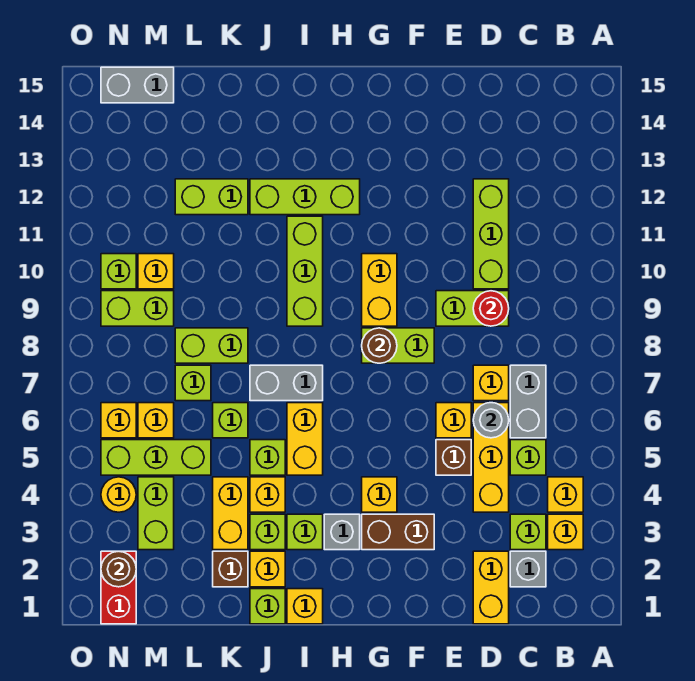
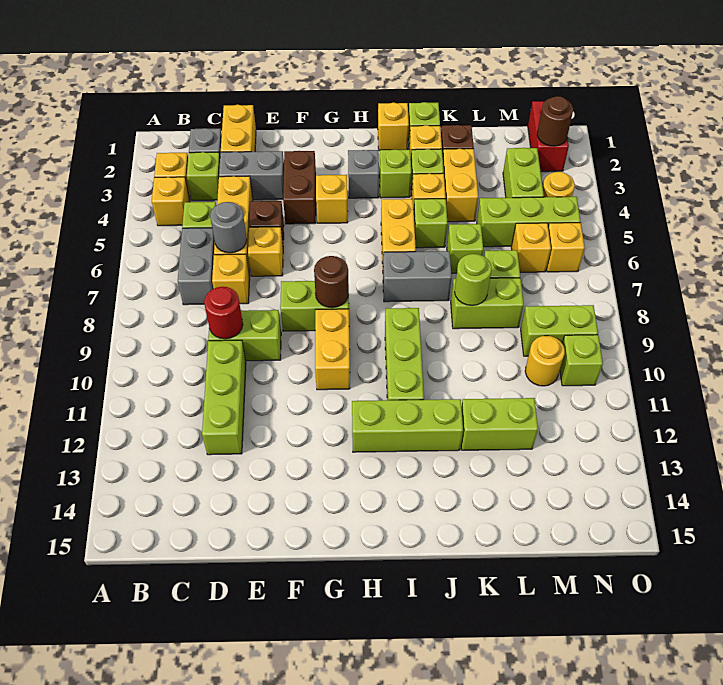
brown brick F3:G3 level 1 -> brown brick F3:F4 level 1
none -> lime round brick K8 level 2
yellow brick M10 level 1 -> yellow round brick M10 level 1
grey brick M15:N15 level 1 -> grey brick D3:E3 level 1

